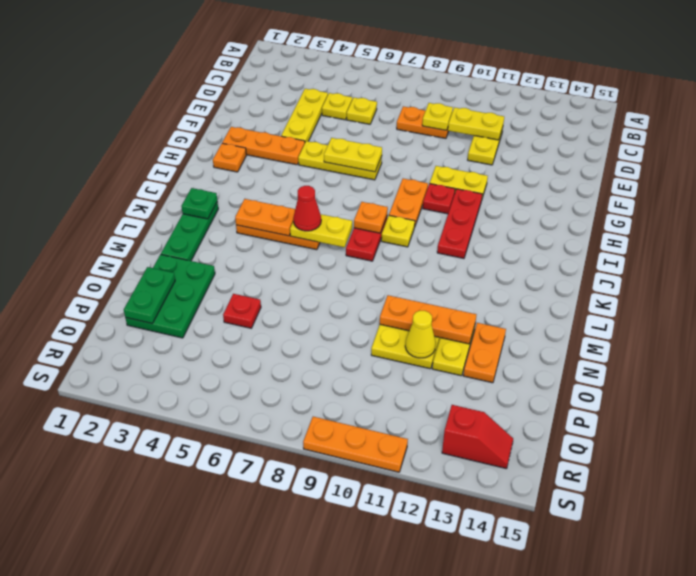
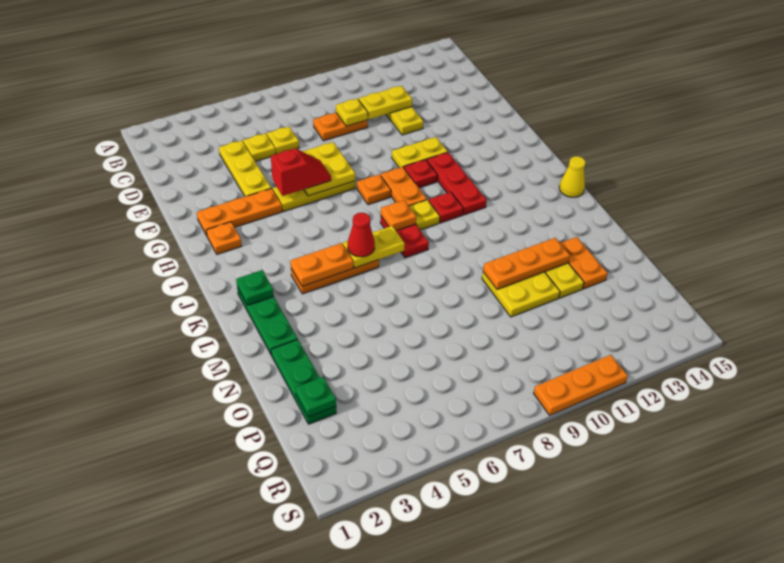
yellow plate G6:G7 level 2 -> yellow plate F6:G7 level 2
none -> orange plate H8 level 1
green plate N2:P3 level 1 -> green plate N2:P2 level 1
green plate O2:P2 level 2 -> green plate P2 level 2
red plate O5 level 1 -> red plate J10 level 1
yellow cone O11 level 2 -> yellow cone K15 level 1
red slope R13:R14 level 1 top 13 -> red slope G5:G6 level 3 top 5

